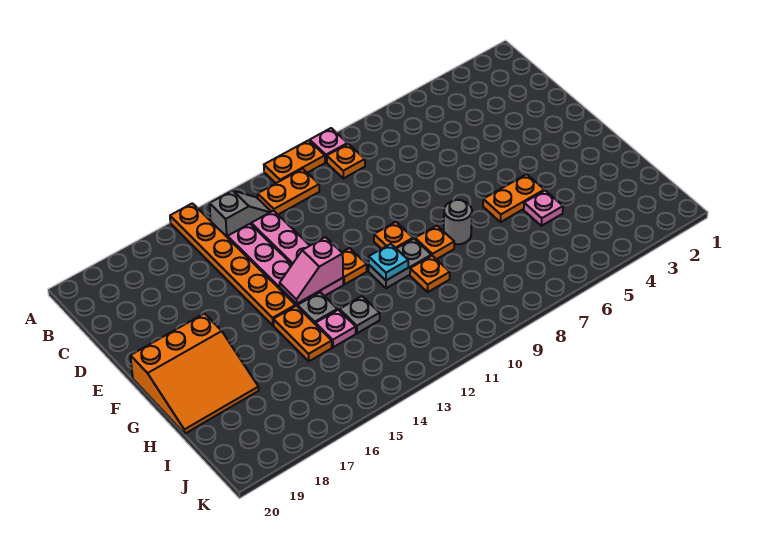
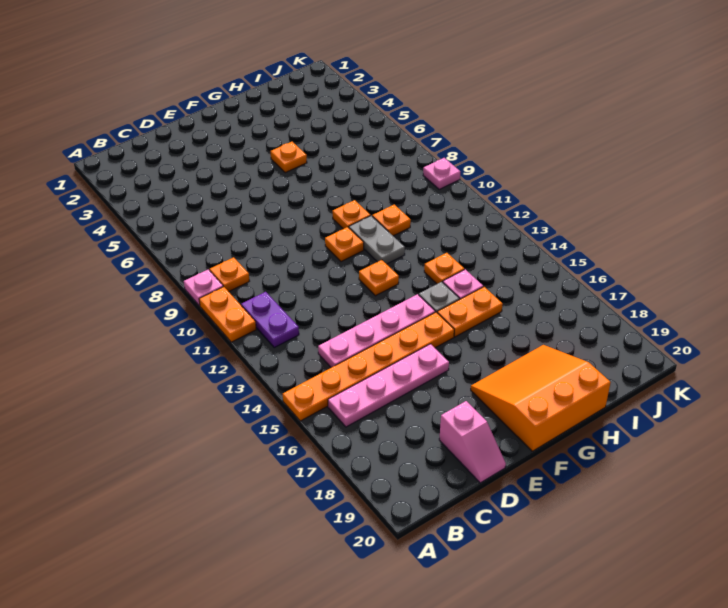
orange plate B11:B12 level 1 -> purple plate B11:B12 level 1
grey slope B13:B14 level 1 top 14 -> none
pink plate C13:F13 level 1 -> pink plate B16:E16 level 1
pink slope F13:F14 level 2 top 13 -> pink slope D19:D20 level 1 top 19
orange slope F18:H20 level 1 top F -> orange slope F18:H20 level 1 top 20
orange plate G5:G6 level 1 -> orange plate G5 level 1
grey round brick G8 level 1 -> none
cyan plate G11 level 2 -> none
pink plate H5 level 1 -> pink plate K9 level 1
grey plate H13 level 1 -> orange plate H13 level 1

